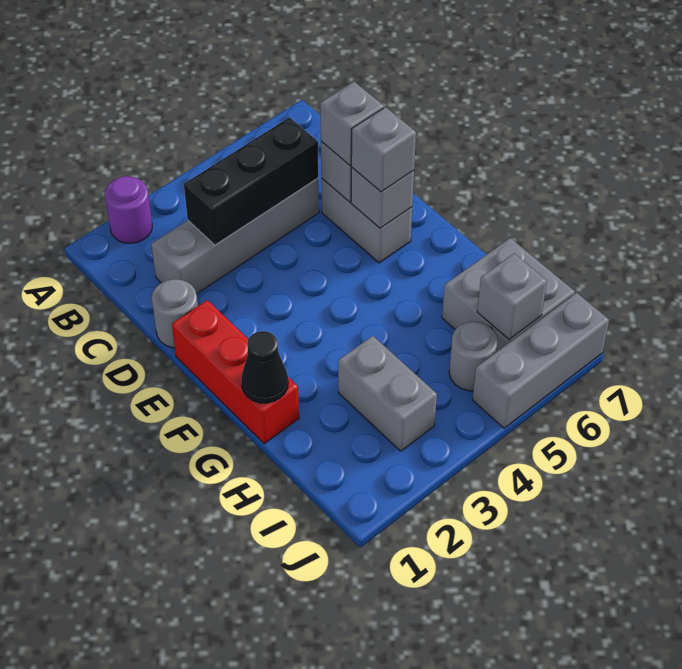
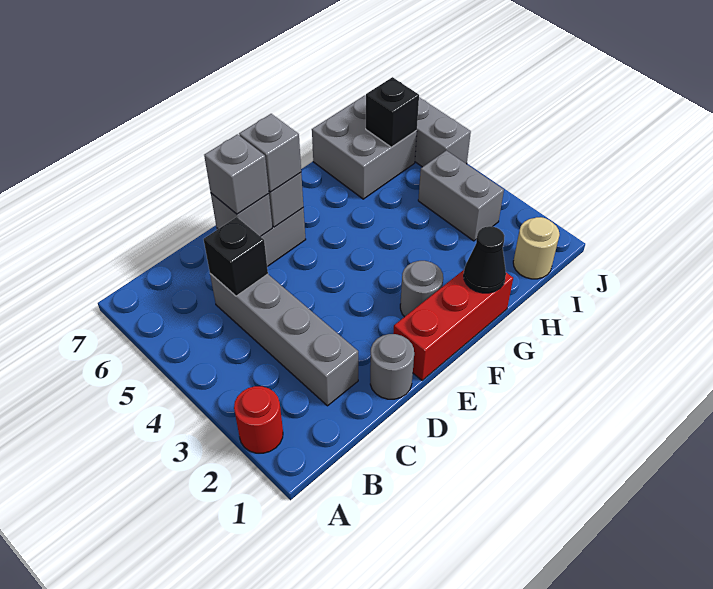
purple round brick A2 level 1 -> red round brick A2 level 1
black brick C3:C5 level 2 -> black brick C5 level 2
grey brick H3:I3 level 1 -> grey brick I3:I4 level 1
none -> tan round brick I1 level 1
grey round brick I5 level 1 -> grey round brick F2 level 1
grey brick I6 level 2 -> black brick I6 level 2

